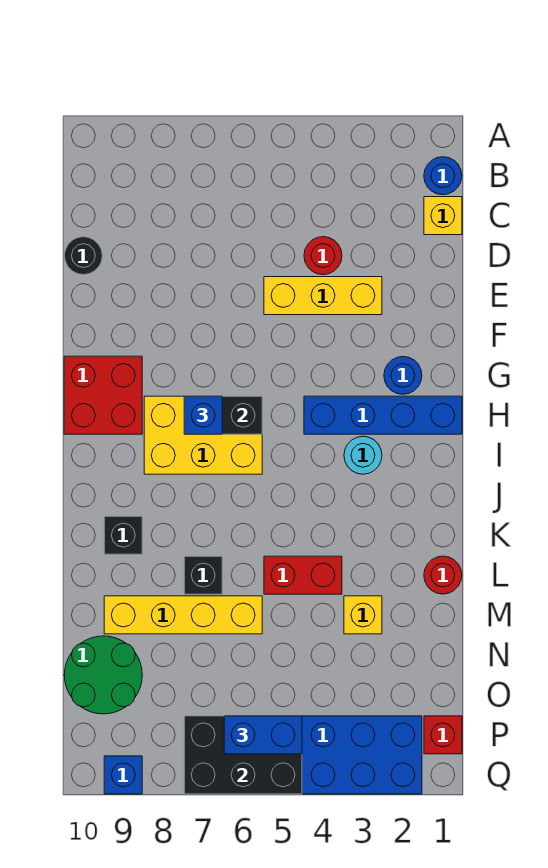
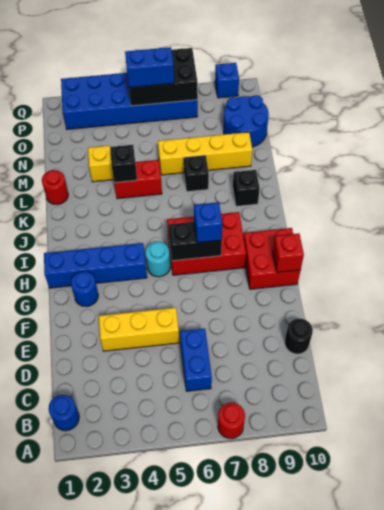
yellow brick C1 level 1 -> none
none -> blue brick C6:D6 level 1
red round brick D4 level 1 -> red round brick A7 level 1
yellow brick H6:I8 level 1 -> red brick H6:I8 level 1
cyan round brick I3 level 1 -> cyan round brick H5 level 1
none -> black brick L4 level 2
green round brick N9:O10 level 1 -> blue round brick N9:O10 level 1
red brick P1 level 1 -> red brick G10 level 2

